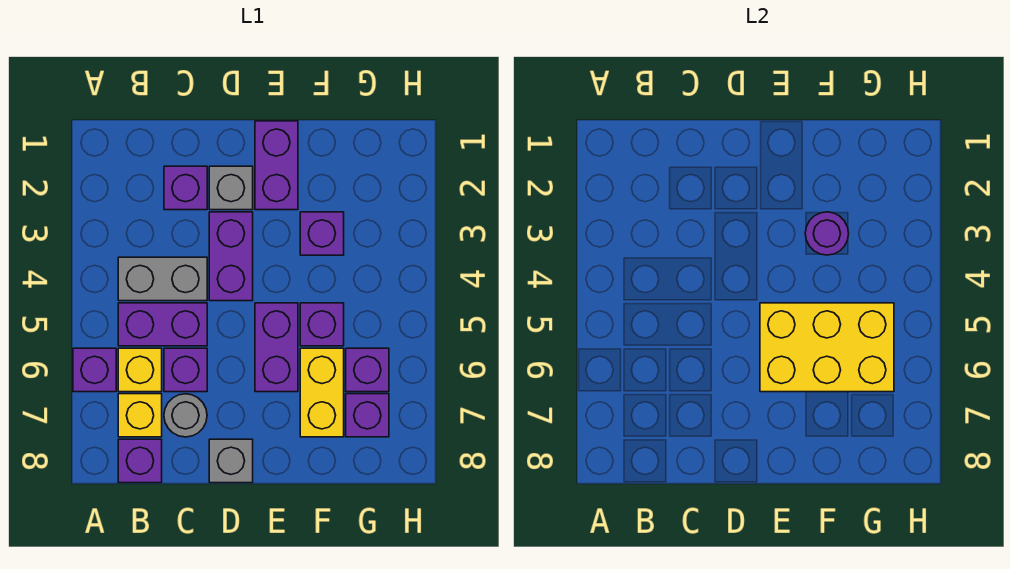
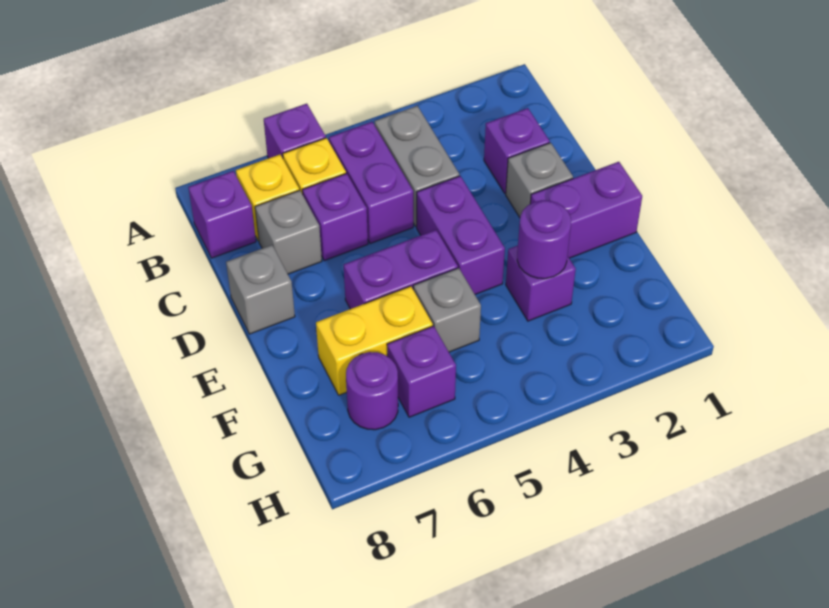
grey round brick C7 level 1 -> grey brick C7 level 1
purple brick D3:D4 level 1 -> purple brick D4:E4 level 1
yellow brick E5:G6 level 2 -> none
purple brick F5 level 1 -> grey brick F5 level 1
purple brick G7 level 1 -> purple round brick G7 level 1

